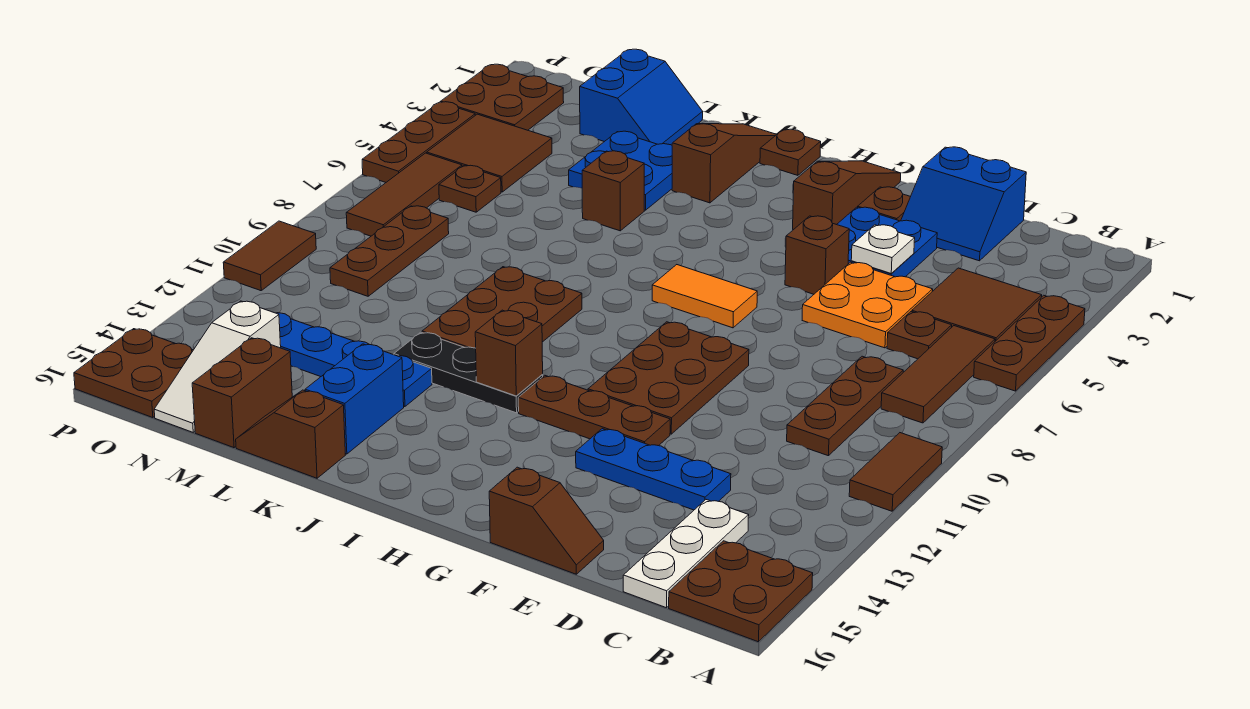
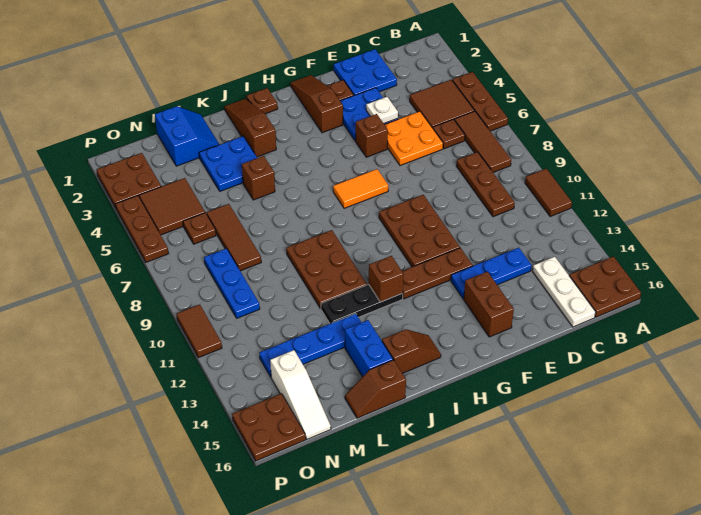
blue slope D1:E2 level 1 top 1 -> blue plate D1:E2 level 1
brown slope E16:F16 level 1 top F -> brown slope I15:J15 level 1 top J
brown brick M15:M16 level 1 -> brown brick F14:F15 level 1
brown plate N8:N10 level 1 -> blue plate N8:N10 level 1
brown tile O6:O8 level 1 -> brown tile M6:M8 level 1

